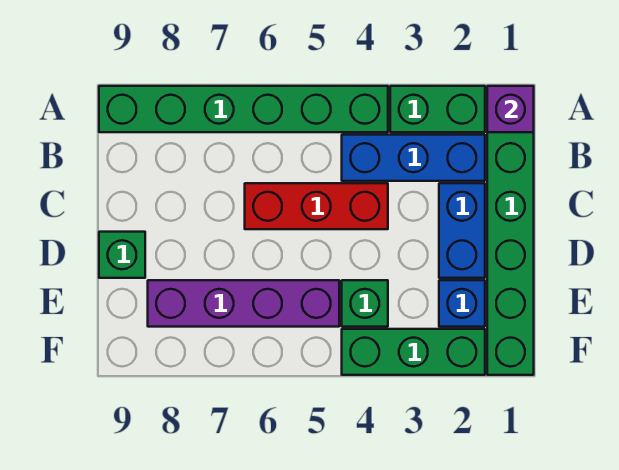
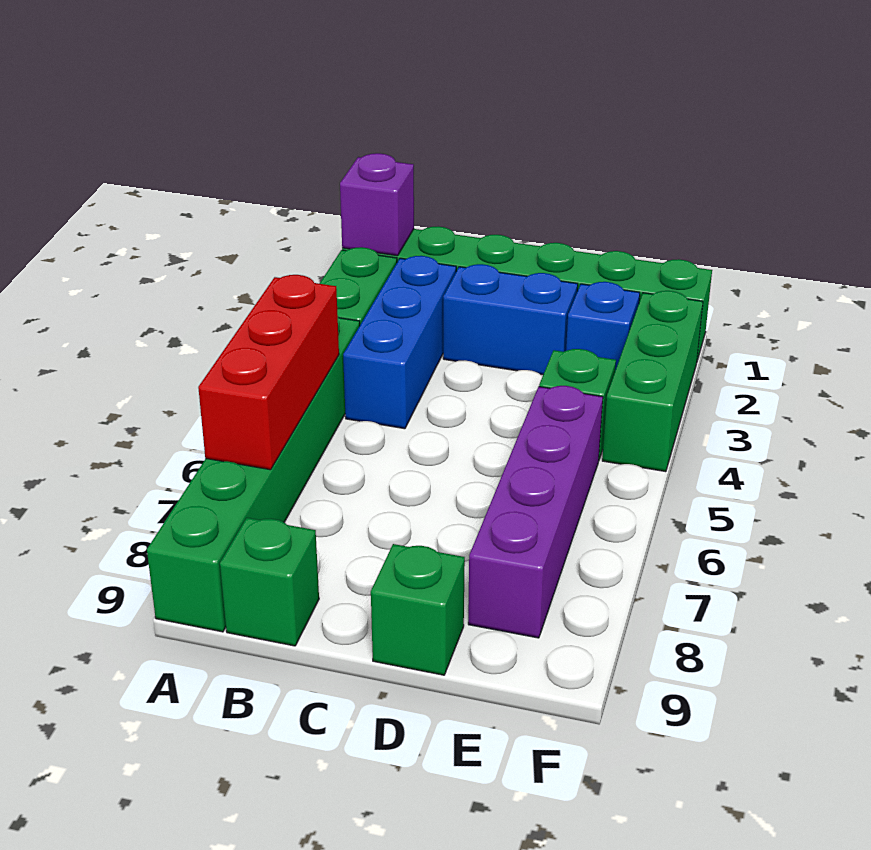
none -> green brick B9 level 1
red brick C4:C6 level 1 -> red brick A5:A7 level 2

